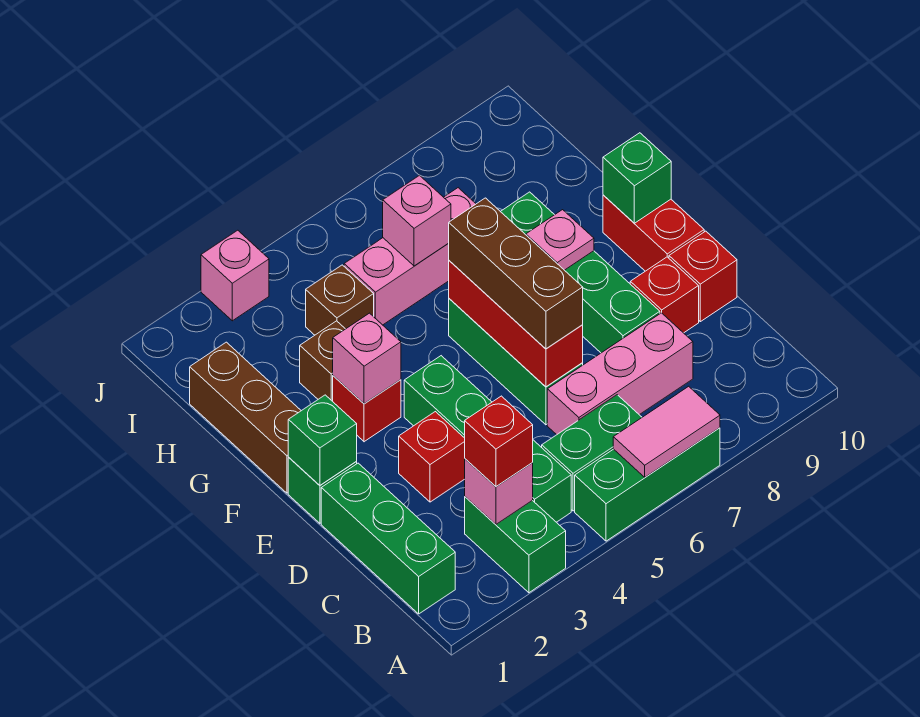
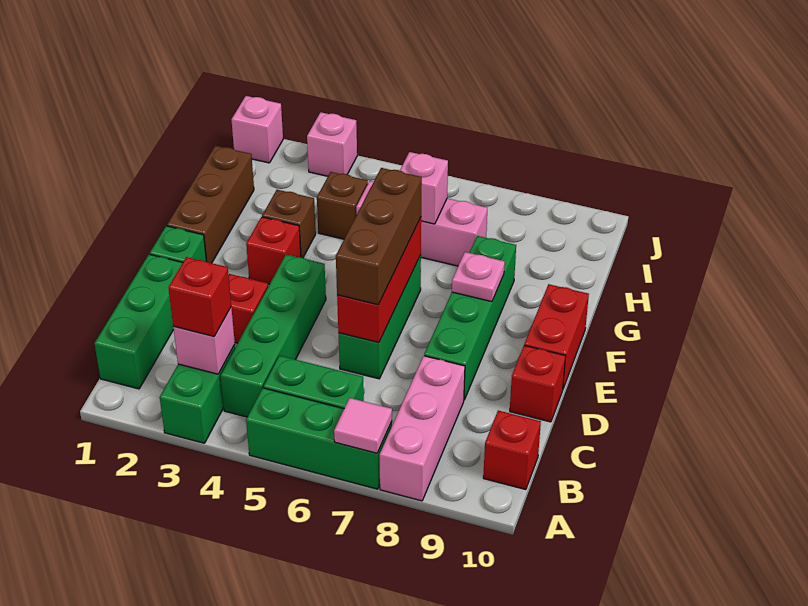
pink tile A6:A7 level 2 -> pink tile A7 level 2
pink brick C6:C8 level 1 -> pink brick A8:C8 level 1
red brick D9 level 1 -> red brick B10 level 1
green brick E1 level 2 -> none
pink brick F3 level 2 -> pink brick J1 level 1
green brick F10 level 2 -> none

